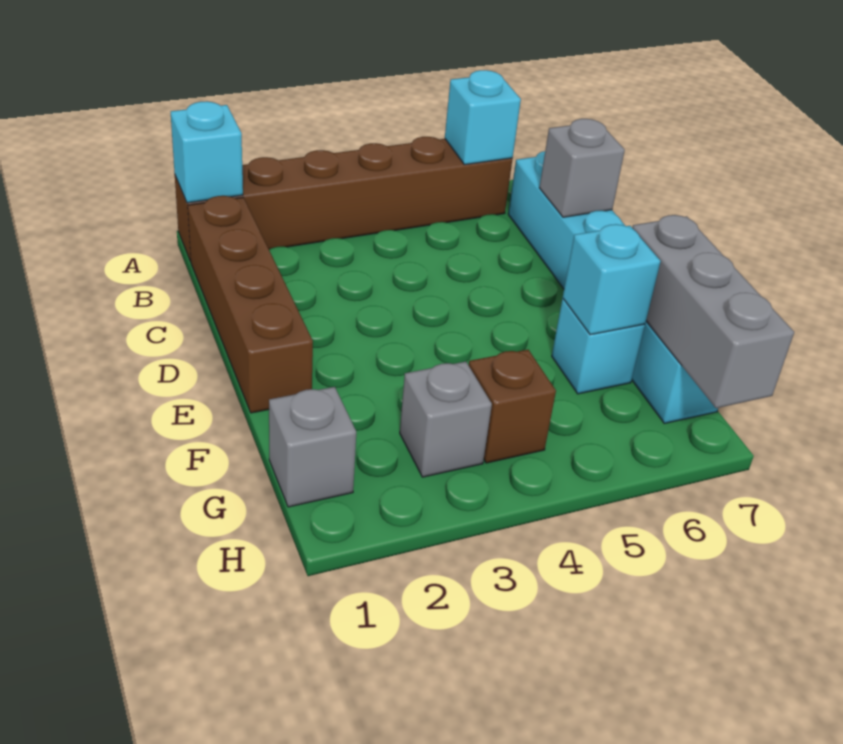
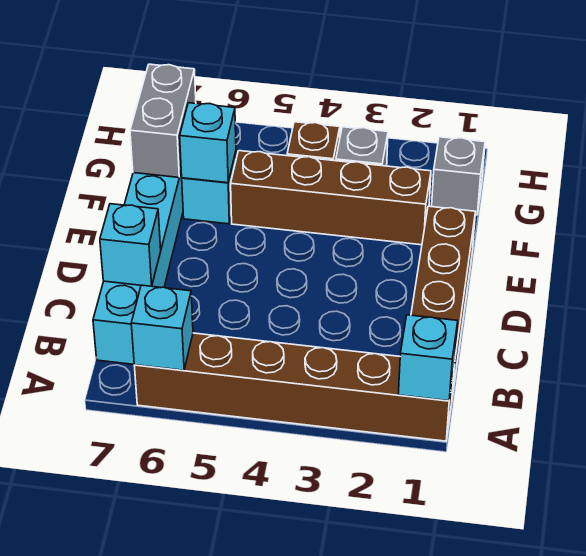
grey brick C7 level 2 -> cyan brick C7 level 2
none -> brown brick F2:F5 level 1
grey brick F7:H7 level 2 -> grey brick F7:G7 level 2

